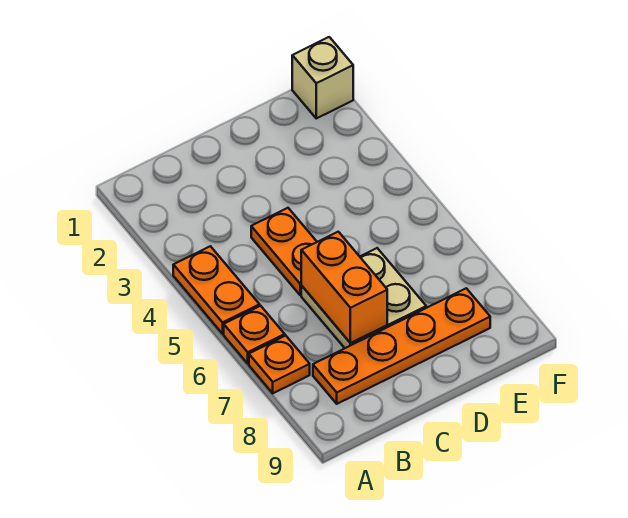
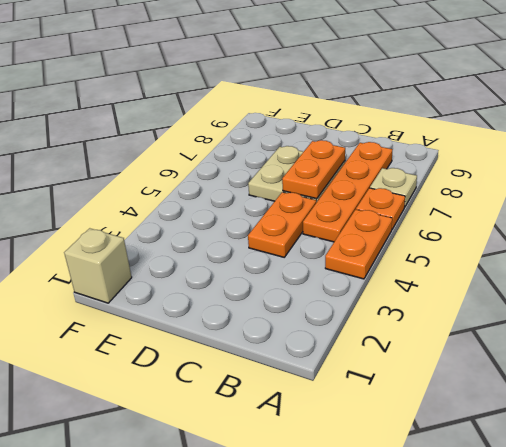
orange plate A7 level 1 -> tan plate A7 level 1
orange plate B8:E8 level 1 -> orange plate B5:B8 level 1
orange brick C6:C7 level 2 -> orange plate C6:C7 level 2

